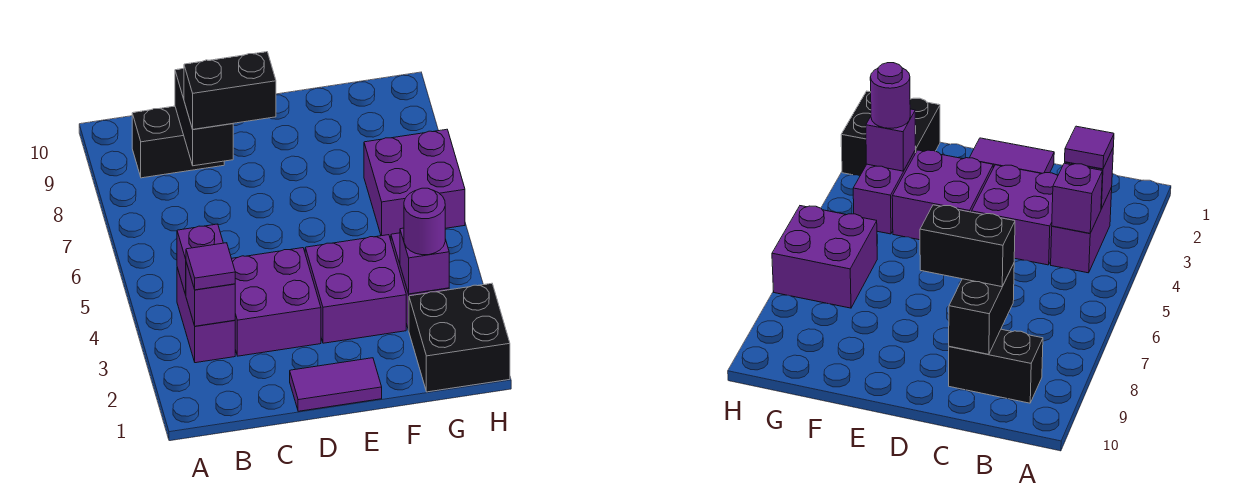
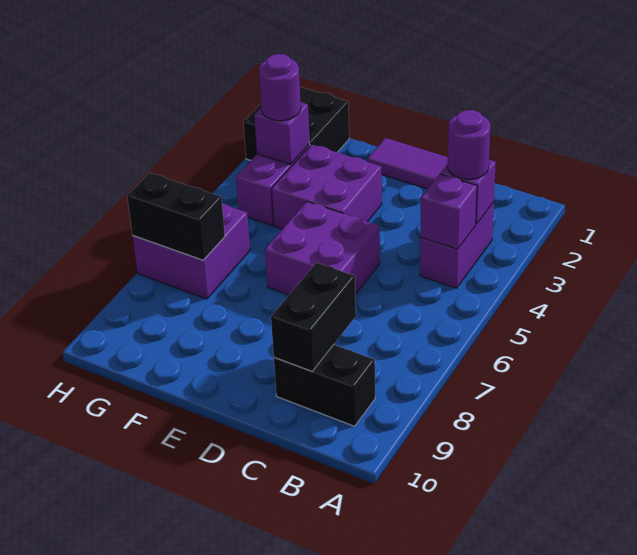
purple tile B3 level 3 -> purple round brick B3 level 3
purple brick C3:D4 level 1 -> purple brick D5:E6 level 1
black brick C8:D8 level 3 -> black brick G7:H7 level 2

